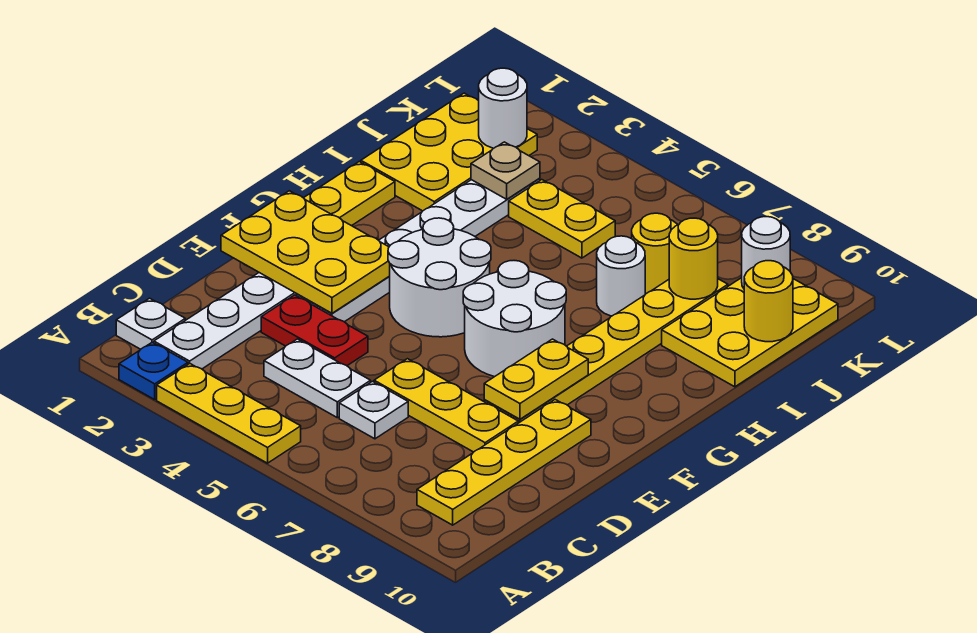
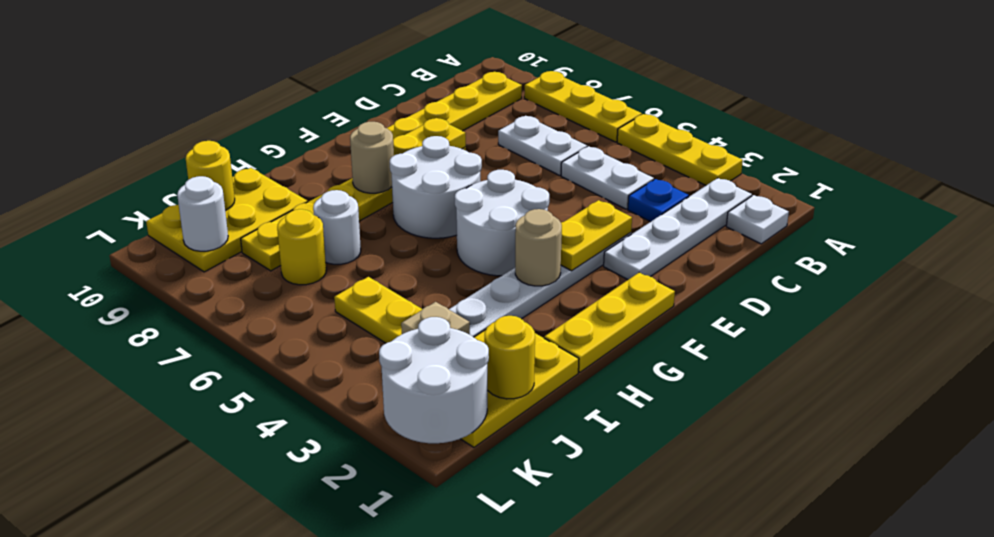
blue plate A2 level 1 -> blue plate C3 level 1
white plate C6 level 1 -> white plate C6:C7 level 1
red plate D3:D4 level 1 -> none
yellow plate D6:D8 level 1 -> yellow plate A6:A8 level 1
yellow plate E1:F3 level 2 -> yellow plate E3:F3 level 2
none -> tan round brick G3 level 2
none -> tan round brick G8 level 2
yellow round brick J8 level 2 -> yellow round brick J1 level 2
white round brick K2 level 2 -> white round brick K1:L2 level 2

